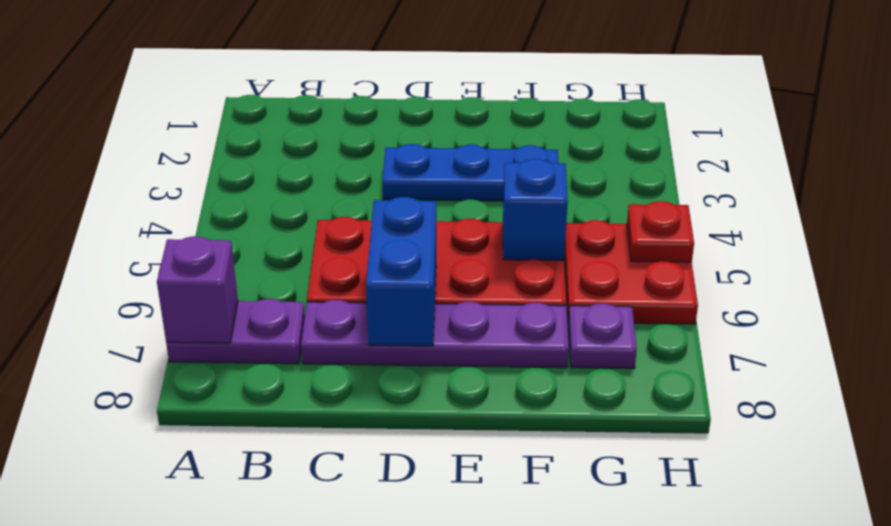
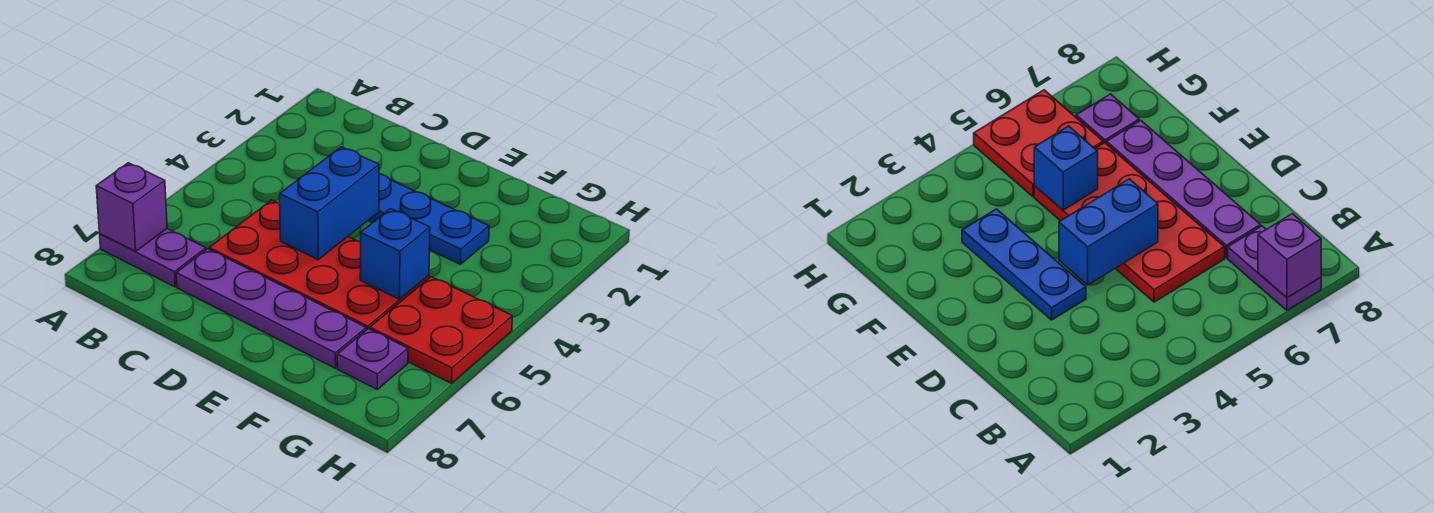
blue brick D6:D7 level 2 -> blue brick D4:D5 level 2
red plate H5 level 2 -> none

